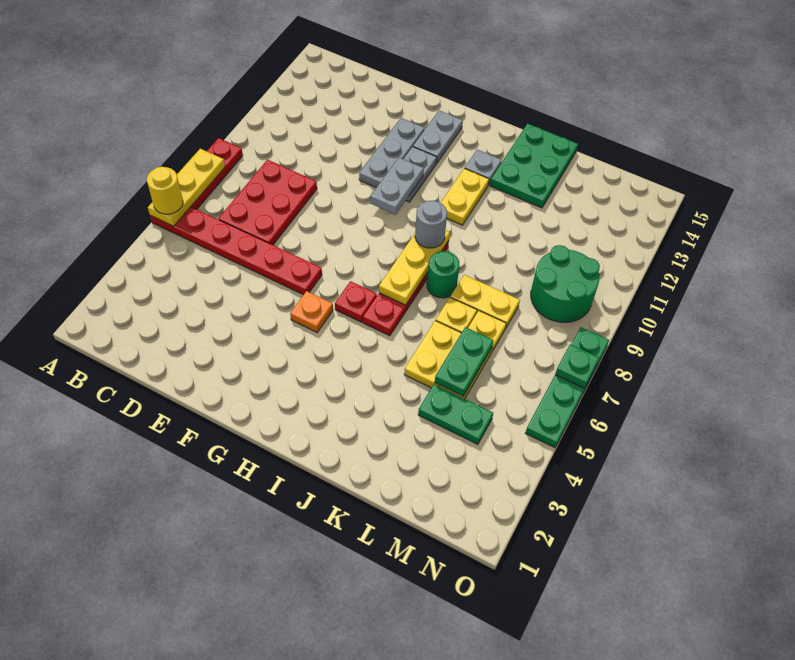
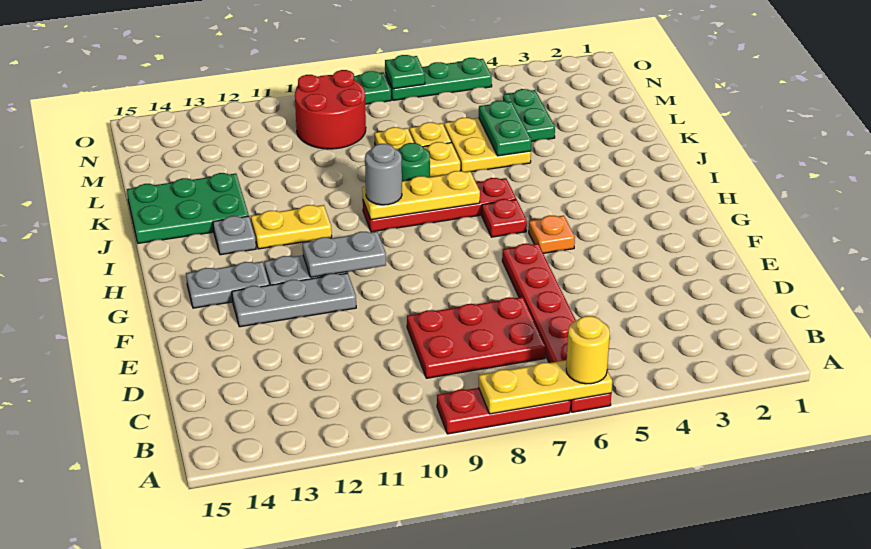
green plate L5:L6 level 2 -> green plate K5:L5 level 2
green round brick M9:N10 level 1 -> red round brick M9:N10 level 1

